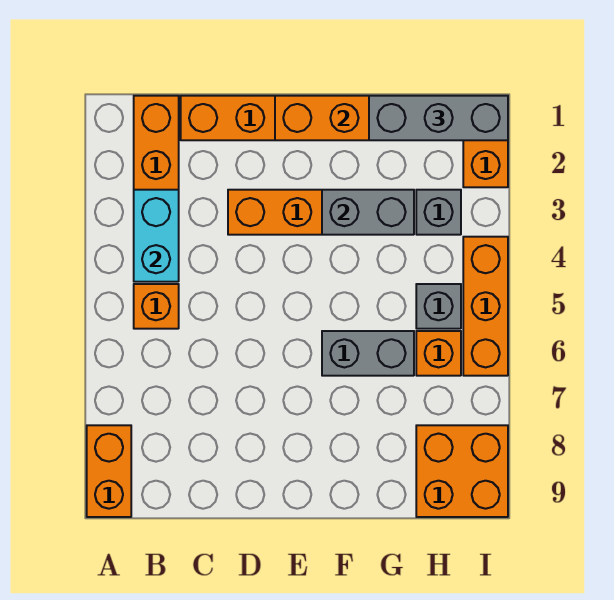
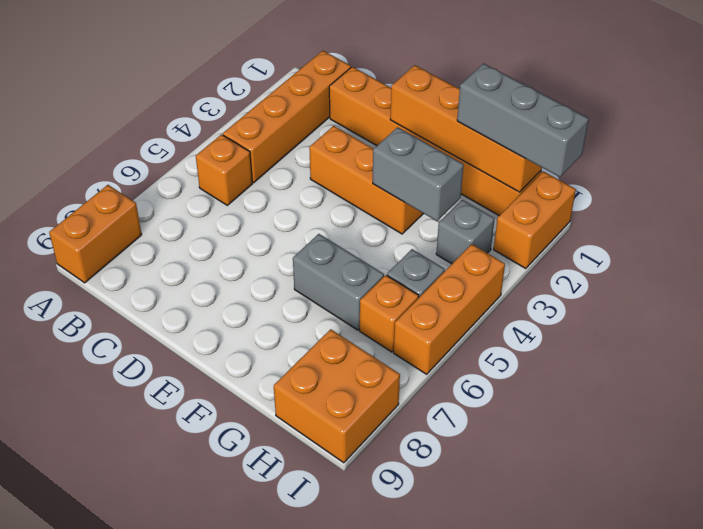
cyan brick B3:B4 level 2 -> none

